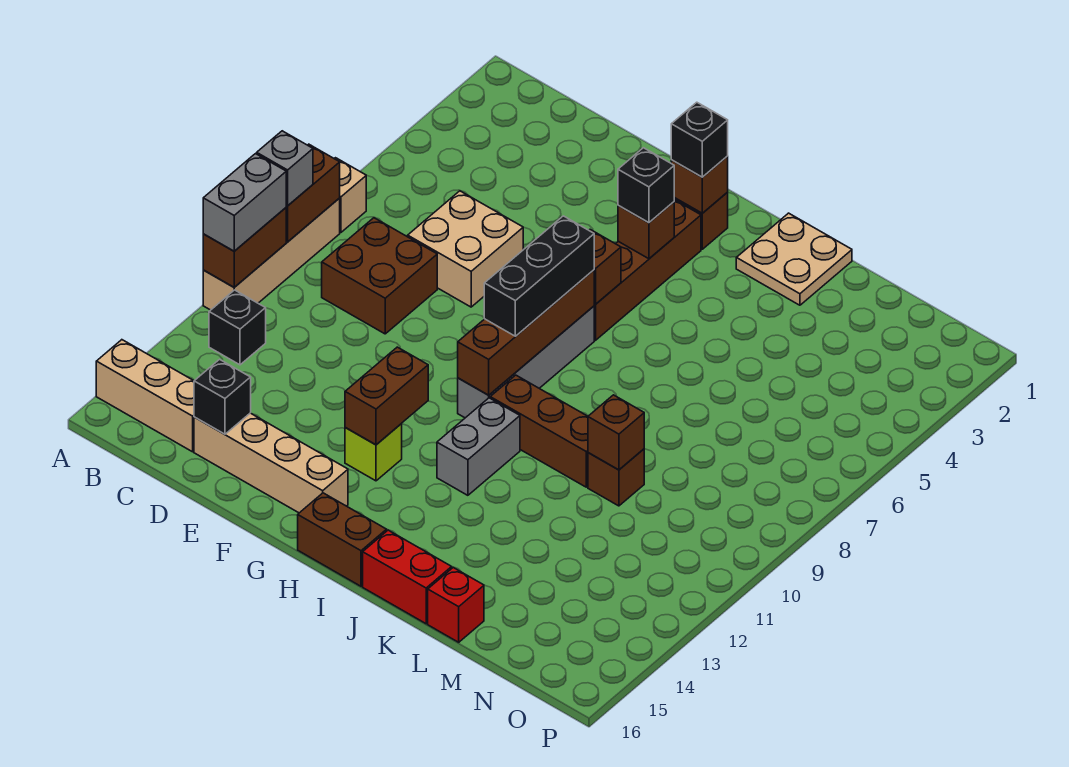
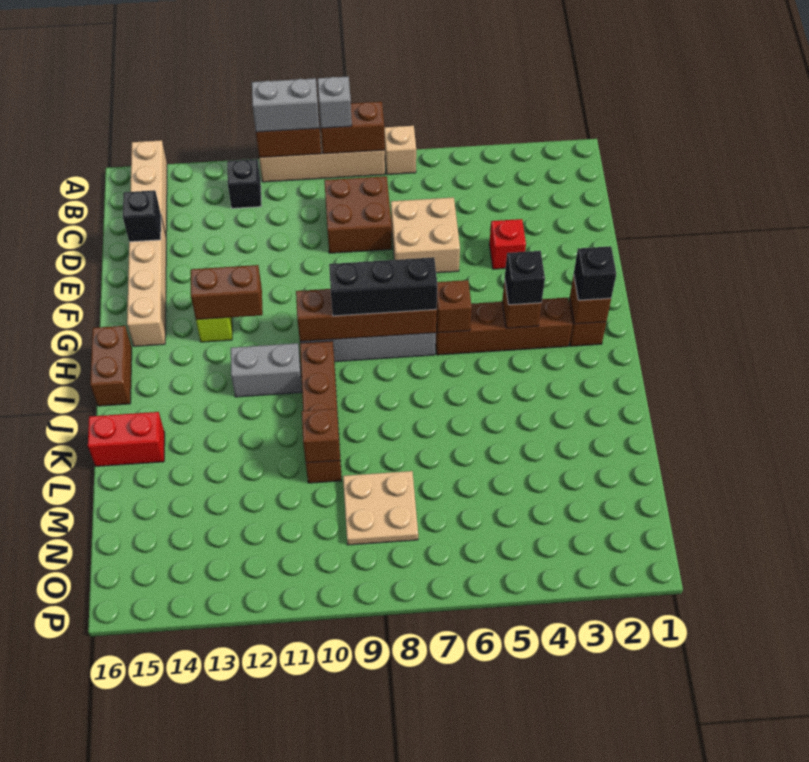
tan plate J1:K2 level 1 -> tan plate M8:N9 level 1
red brick J16:K16 level 1 -> red brick K15:K16 level 1
red brick L16 level 1 -> red brick E4 level 1

